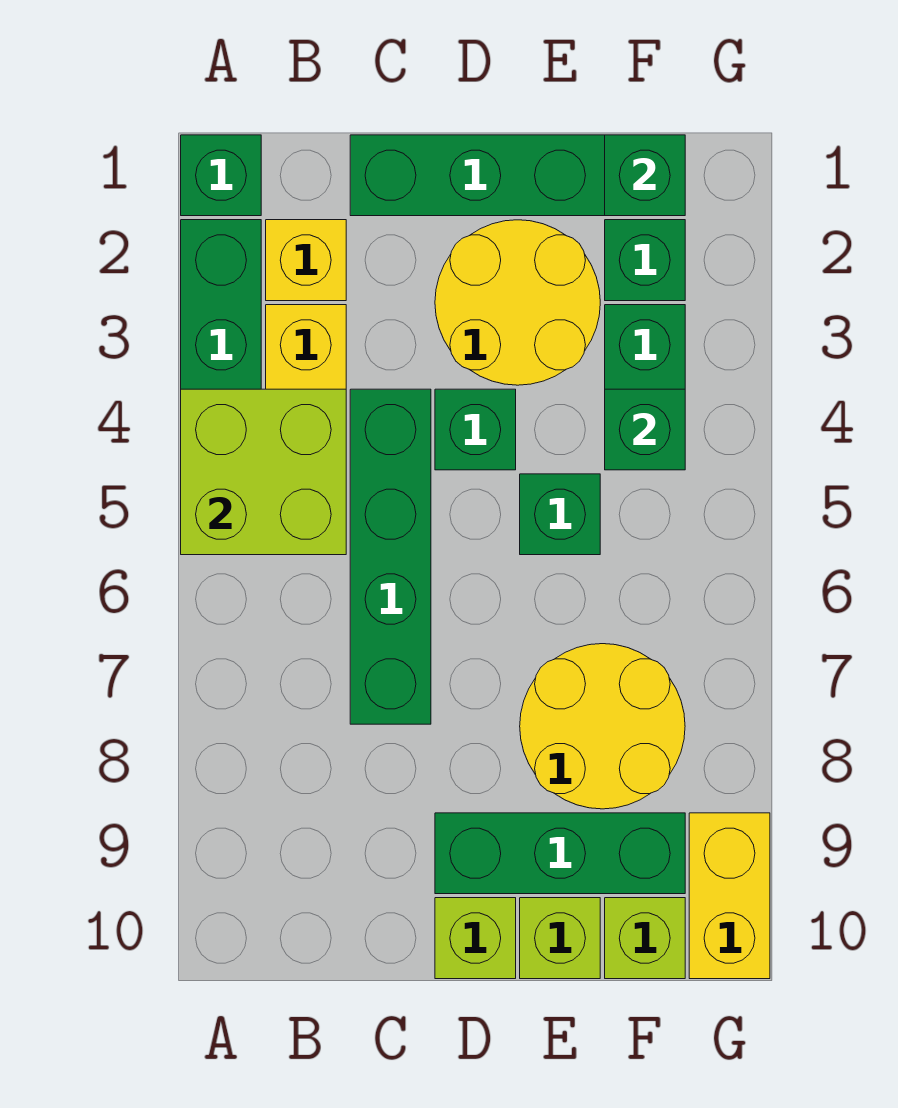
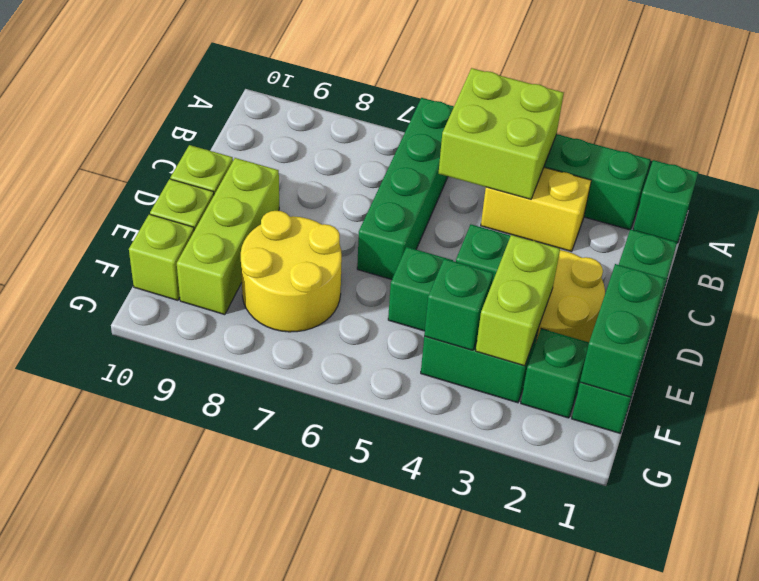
yellow brick B2 level 1 -> none
green brick C4:C7 level 1 -> green brick A6:D6 level 1
green brick D9:F9 level 1 -> lime brick D9:F9 level 1
none -> lime brick E3:F3 level 2
green brick F1 level 2 -> green brick E1:F1 level 2
yellow brick G9:G10 level 1 -> none

